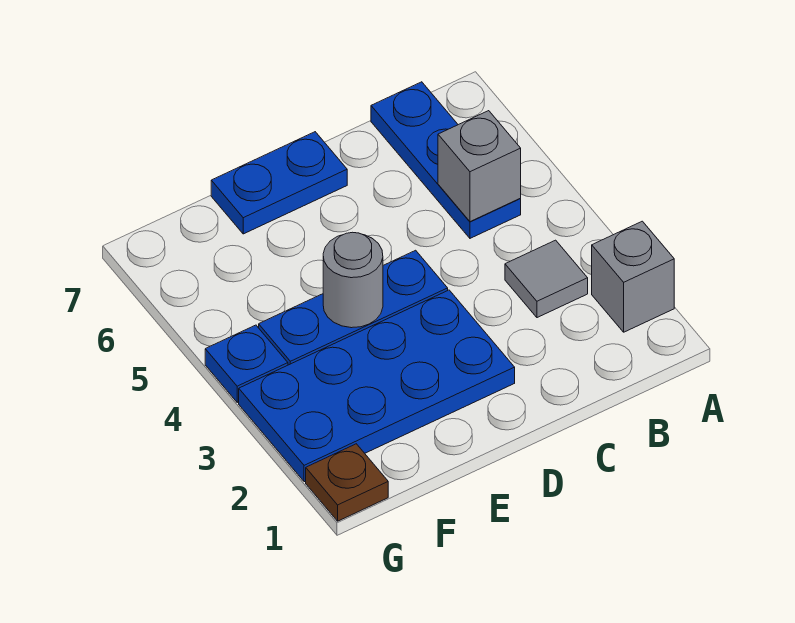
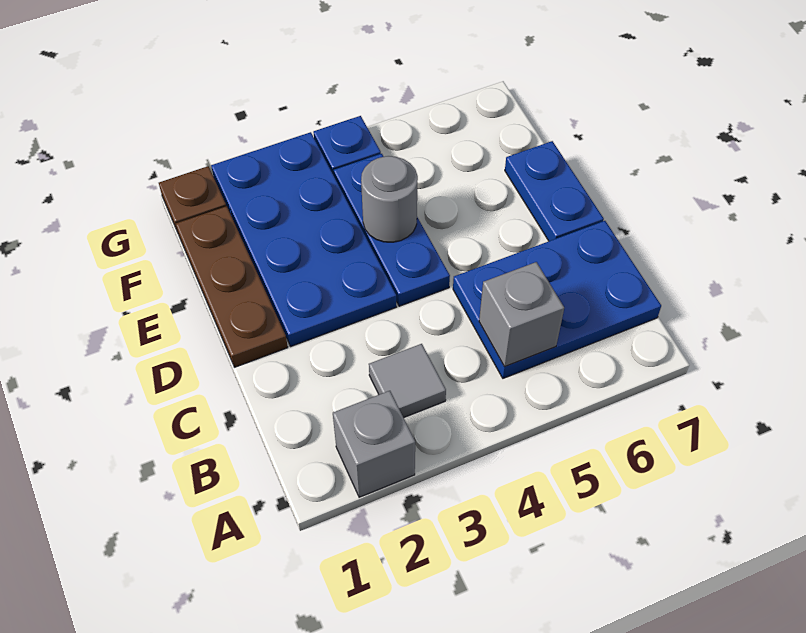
blue plate B5:B7 level 1 -> blue plate B5:C7 level 1
none -> brown plate D1:F1 level 1

